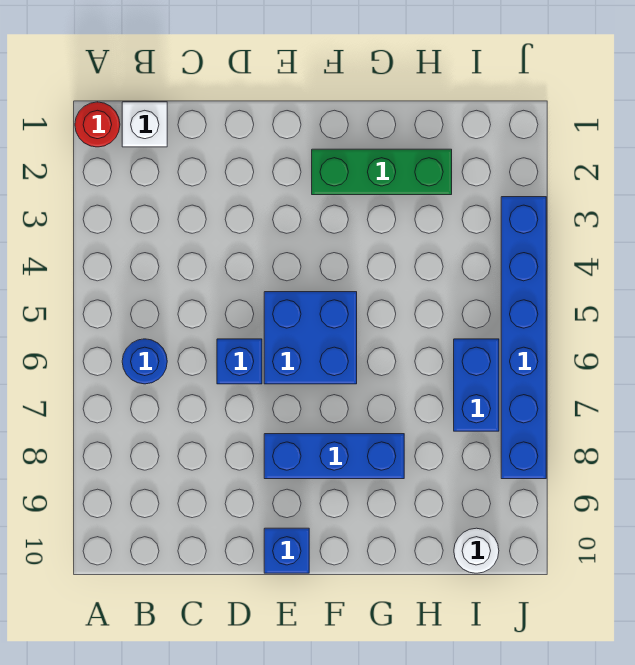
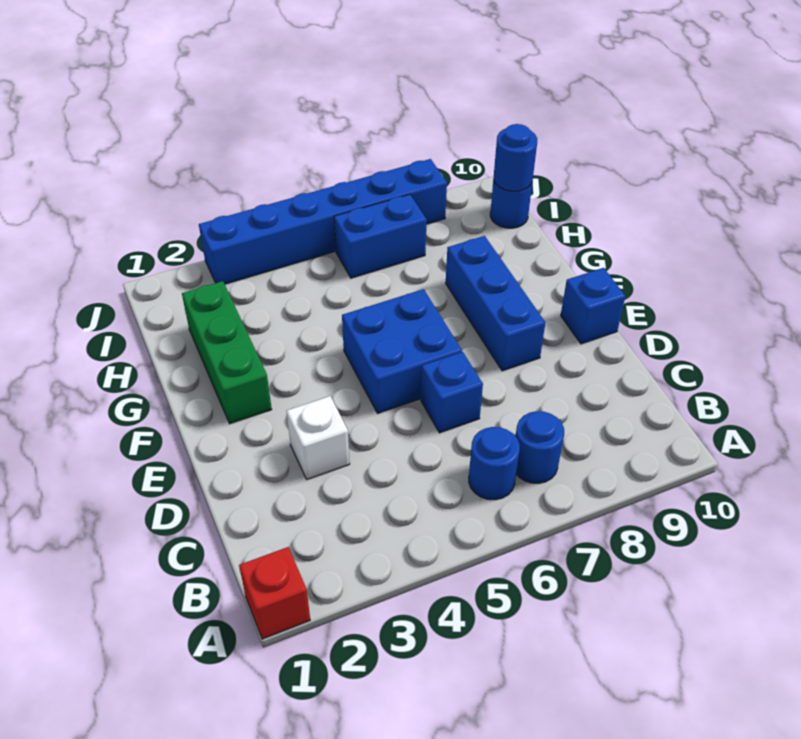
red round brick A1 level 1 -> red brick A1 level 1
white brick B1 level 1 -> white brick D3 level 1
none -> blue round brick B7 level 1
white round brick I10 level 1 -> blue round brick I10 level 1
none -> blue round brick I10 level 2

